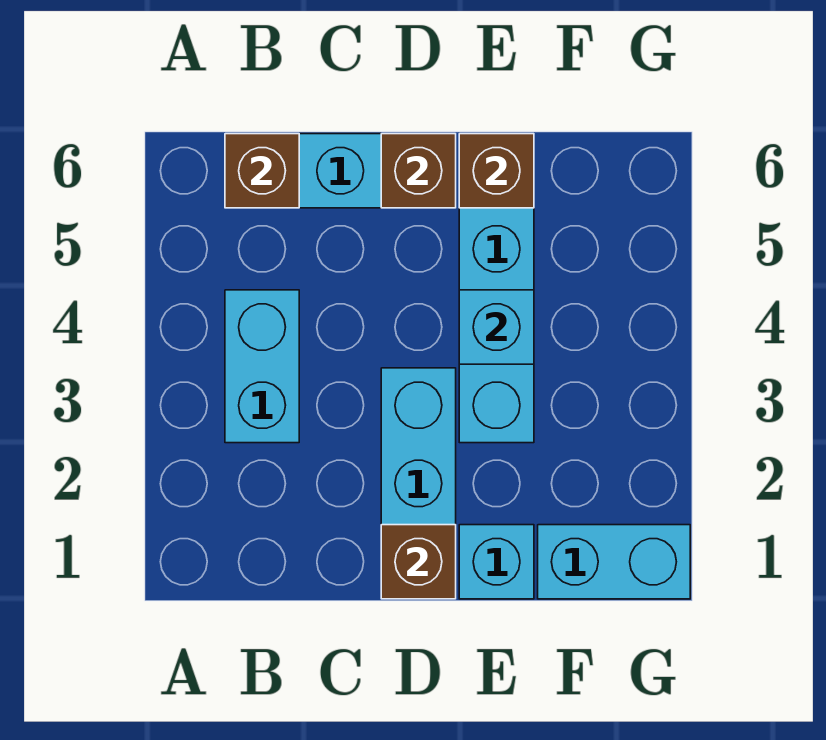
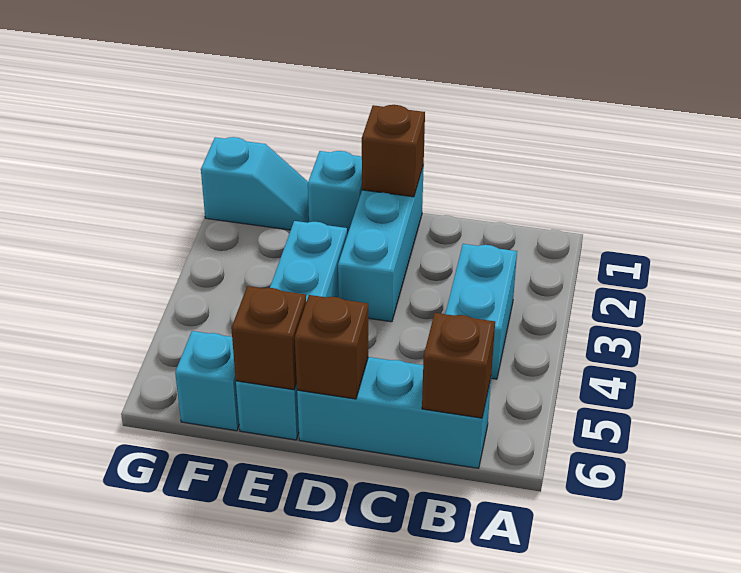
cyan brick E4 level 2 -> cyan brick F6 level 1
cyan brick F1:G1 level 1 -> cyan slope F1:G1 level 1 top G

